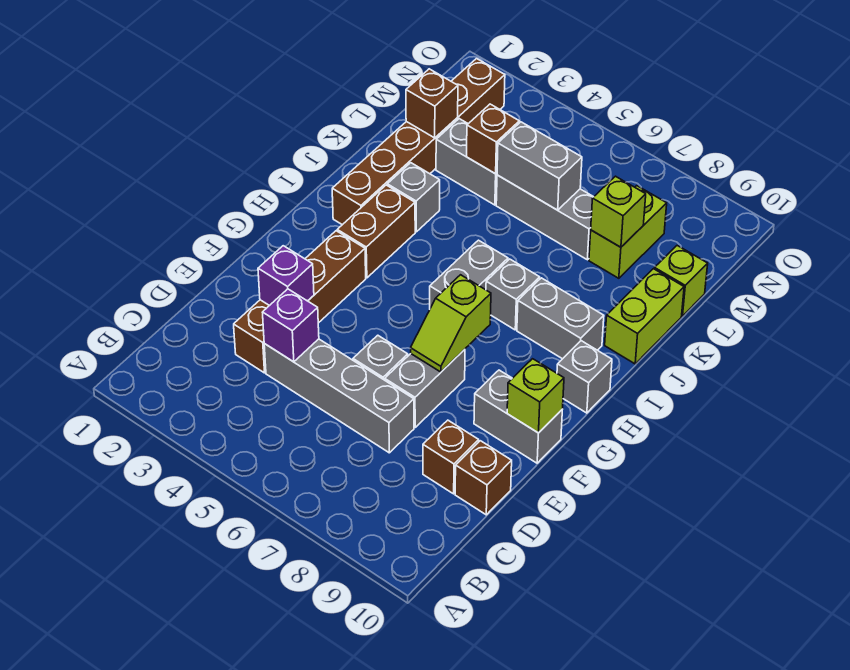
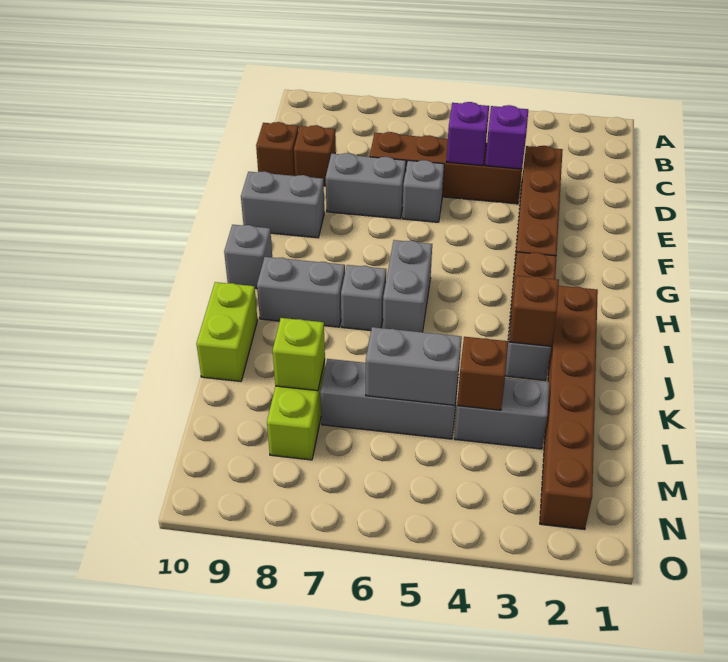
grey brick D4:D7 level 1 -> brown brick D4:D7 level 1
purple brick E3 level 2 -> purple brick D5 level 2
grey brick E7:F7 level 1 -> grey brick E7:E8 level 1
lime slope F7:G7 level 2 top G -> none
lime brick F10 level 2 -> none
brown brick L2 level 2 -> brown brick J3 level 2
lime brick L10 level 1 -> none

